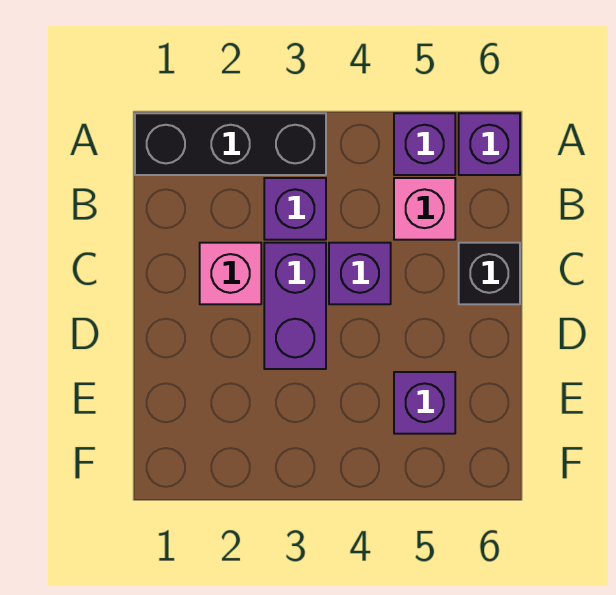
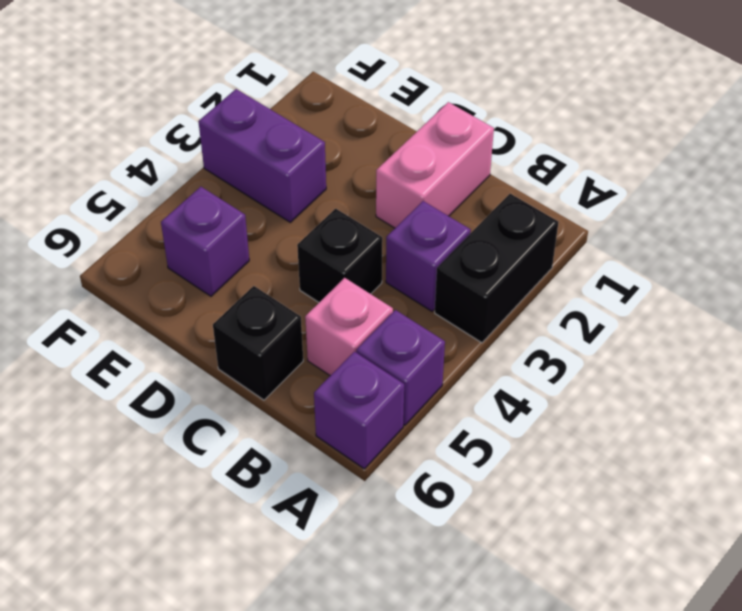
black brick A1:A3 level 1 -> black brick A2:A3 level 1
pink brick C2 level 1 -> pink brick C1:C2 level 1
purple brick C3:D3 level 1 -> purple brick E3:F3 level 1
purple brick C4 level 1 -> black brick C4 level 1

